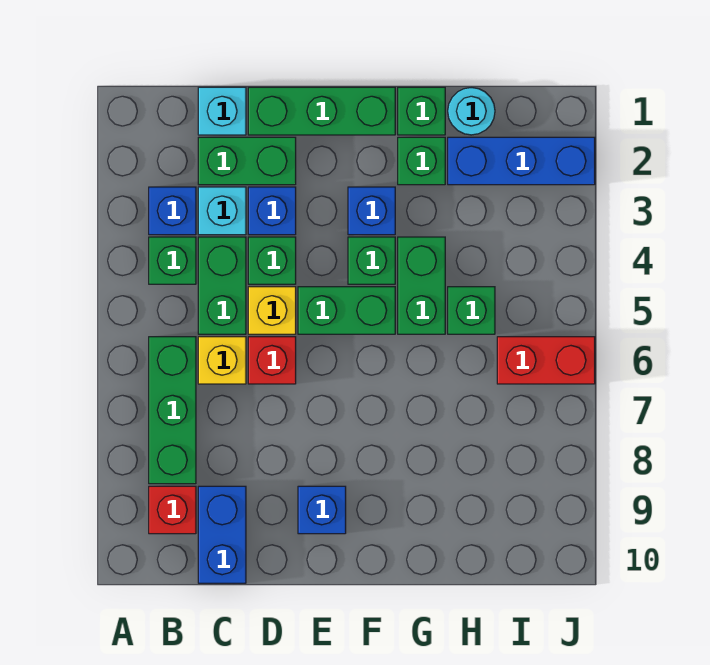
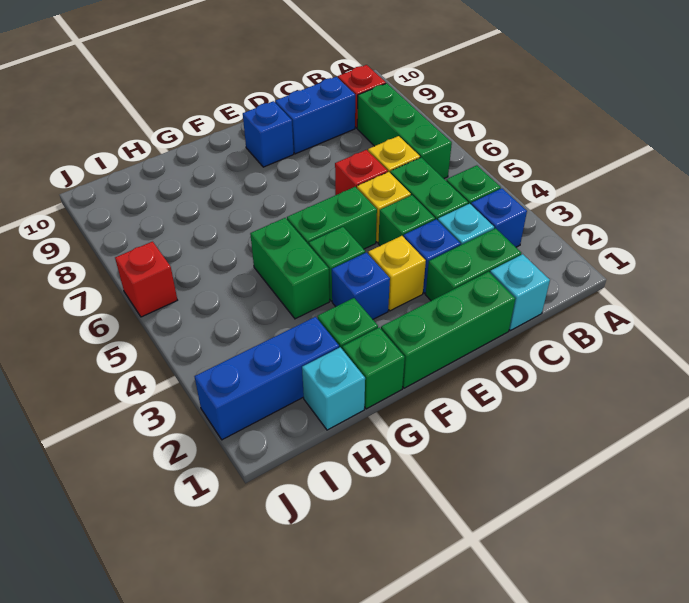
blue brick C9:C10 level 1 -> blue brick C9:D9 level 1
none -> yellow brick E3 level 1
cyan round brick H1 level 1 -> cyan brick H1 level 1
green brick H5 level 1 -> none
red brick I6:J6 level 1 -> red brick J6 level 1

